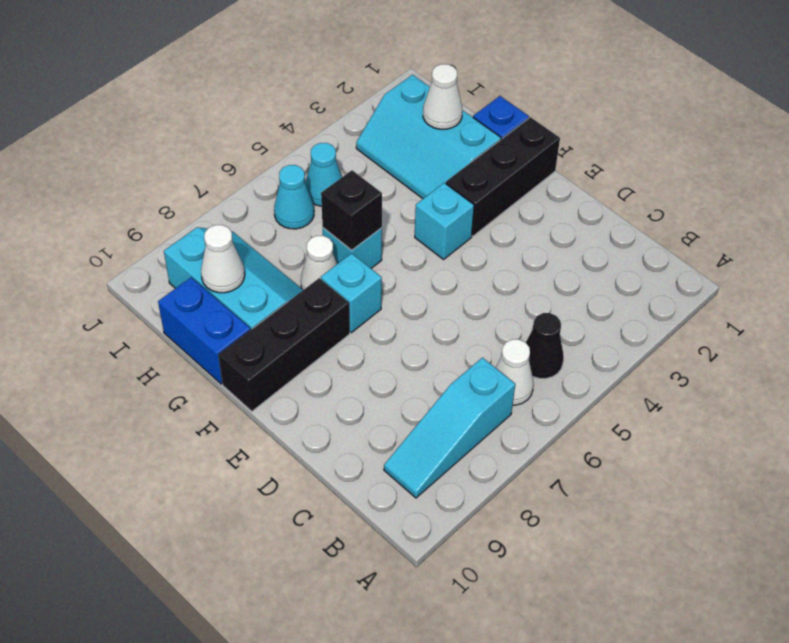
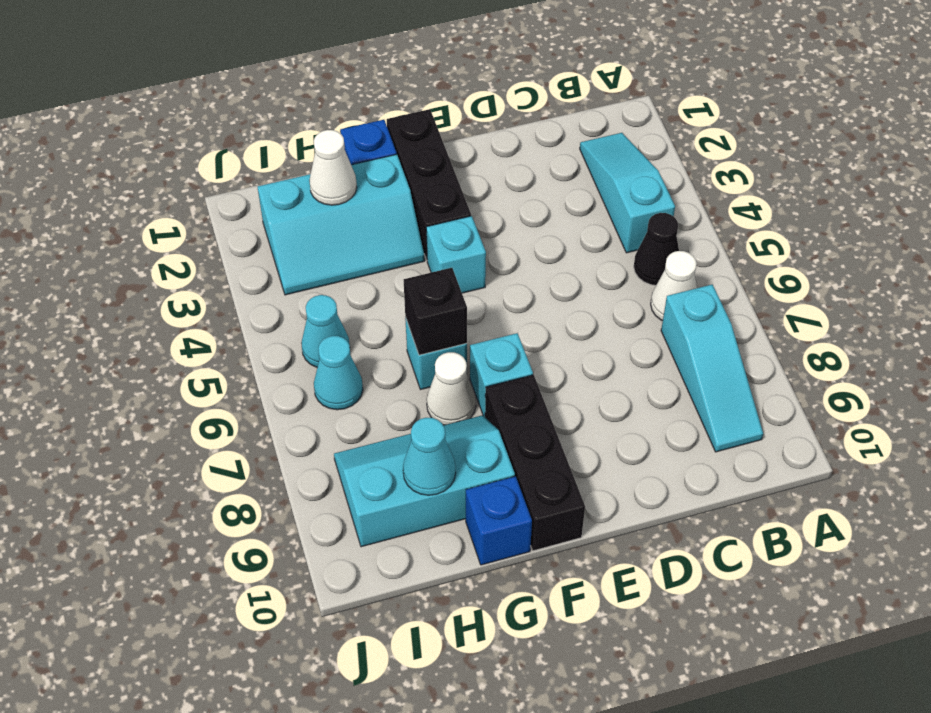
none -> cyan slope B2:B4 level 1 top 4
blue brick G10:H10 level 1 -> blue brick G10 level 1
white cone H9 level 2 -> cyan cone H9 level 2

